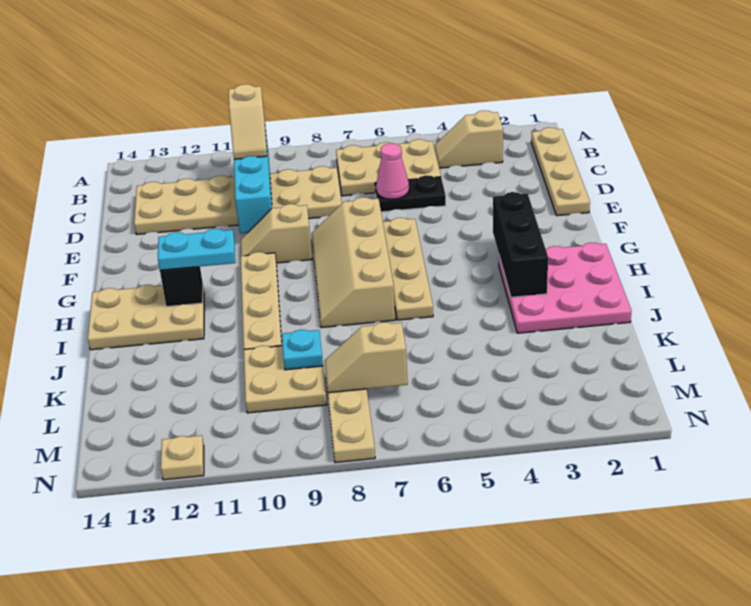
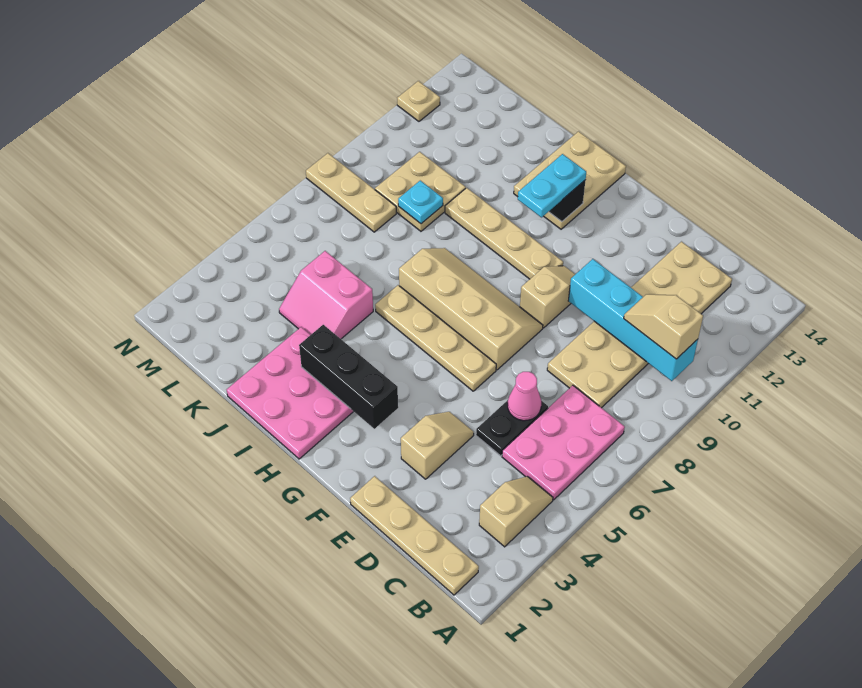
tan plate B5:C7 level 1 -> pink plate B5:C7 level 1
none -> pink slope J4:K5 level 1 top 5
tan slope L7:L8 level 2 top 7 -> tan slope E3:E4 level 1 top 3

